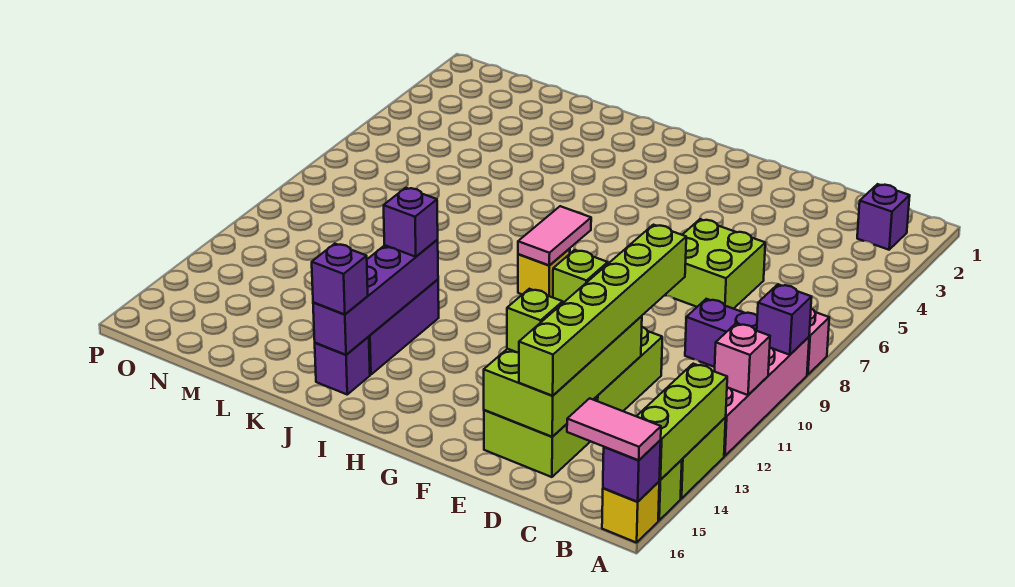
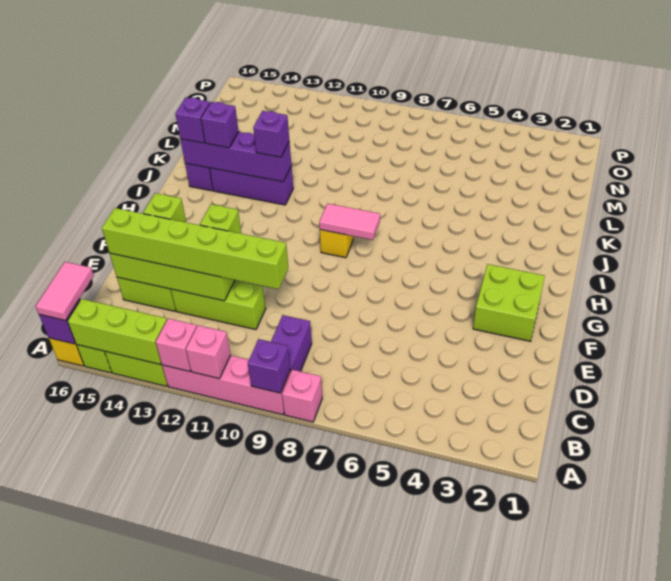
none -> pink brick A12 level 2
purple brick B2 level 1 -> purple brick J14 level 3
lime brick D6:E7 level 1 -> lime brick F2:G3 level 1

